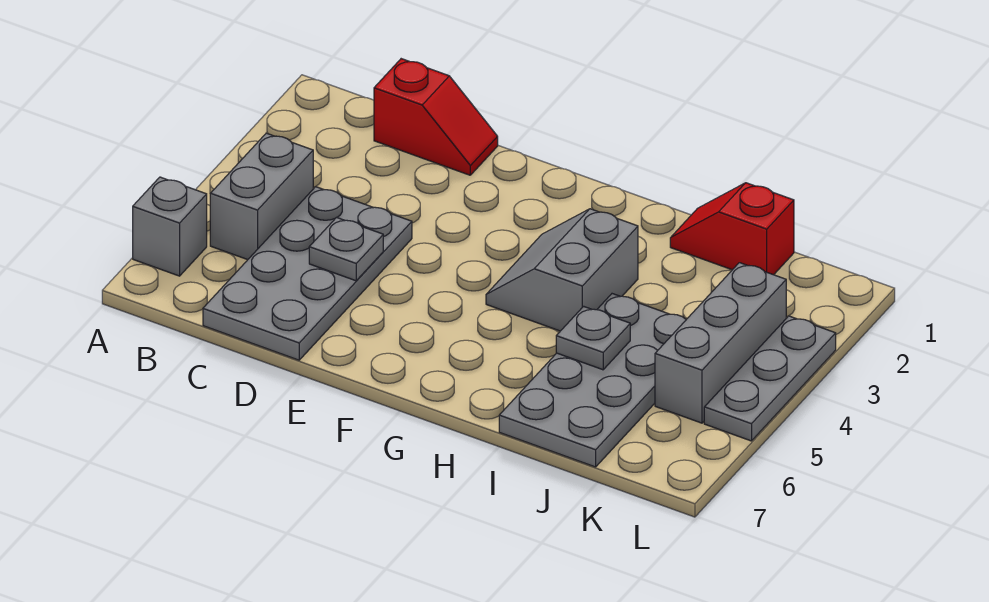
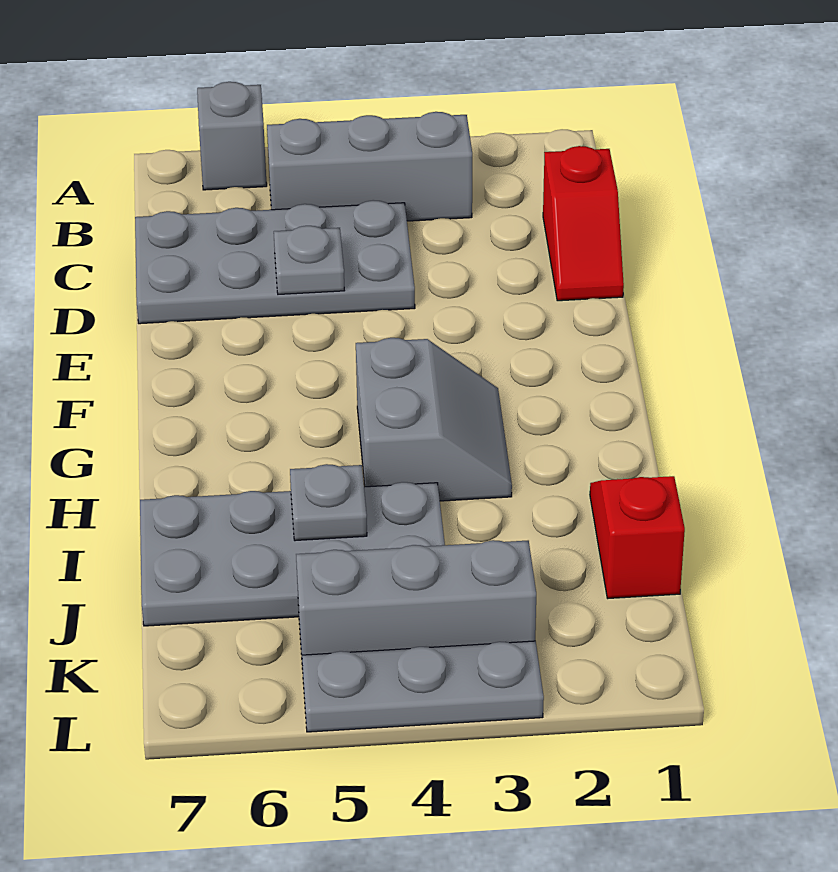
grey brick B4:B5 level 1 -> grey brick B3:B5 level 1
grey slope G3:H4 level 1 top H -> grey slope G3:H4 level 1 top 4

